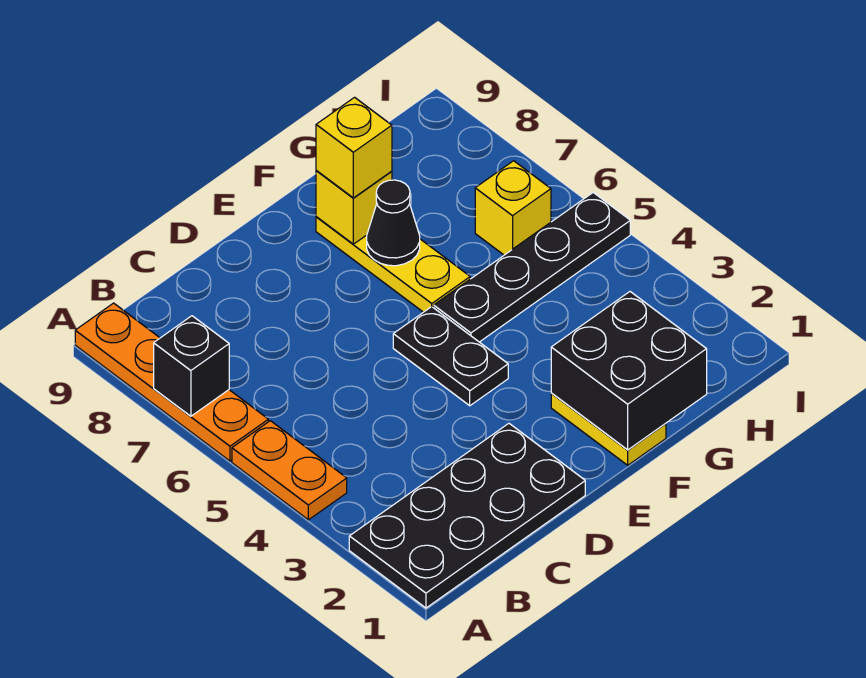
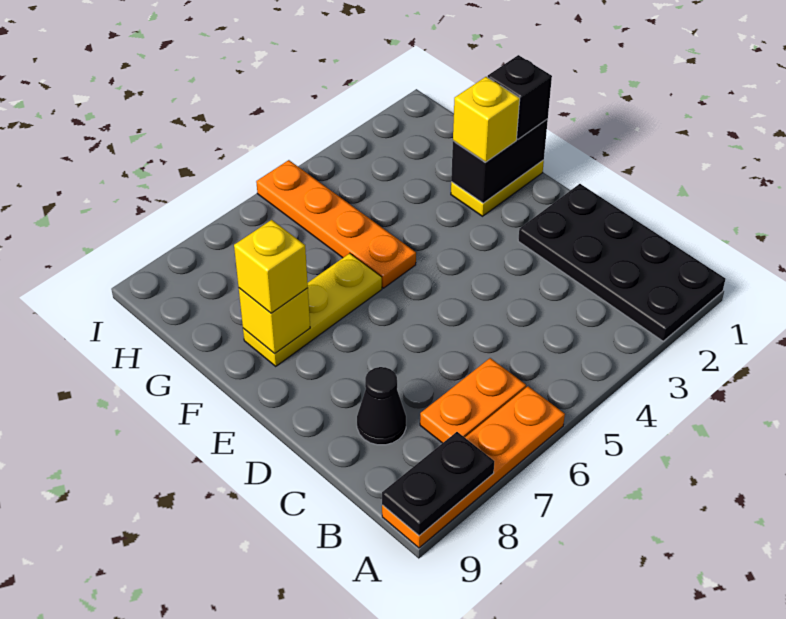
orange plate A4:A5 level 1 -> orange plate B6:B7 level 1
black brick A7 level 2 -> black brick F1 level 3
black plate E4:E5 level 1 -> black plate A8:A9 level 2
black brick F1:G2 level 2 -> black brick F1:F2 level 2
black plate F5:I5 level 1 -> orange plate F5:I5 level 1
black cone F7 level 2 -> black cone C8 level 1
yellow brick H6 level 1 -> yellow brick F2 level 3

